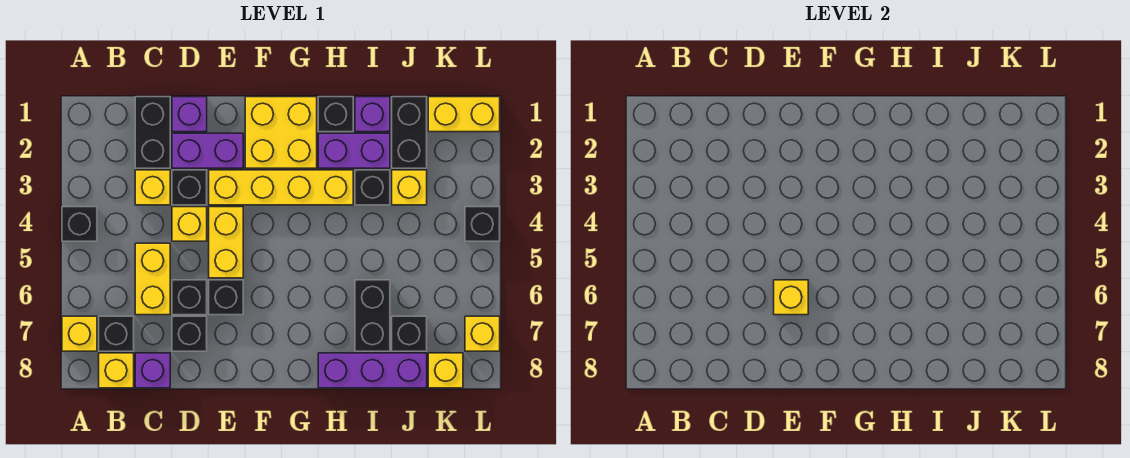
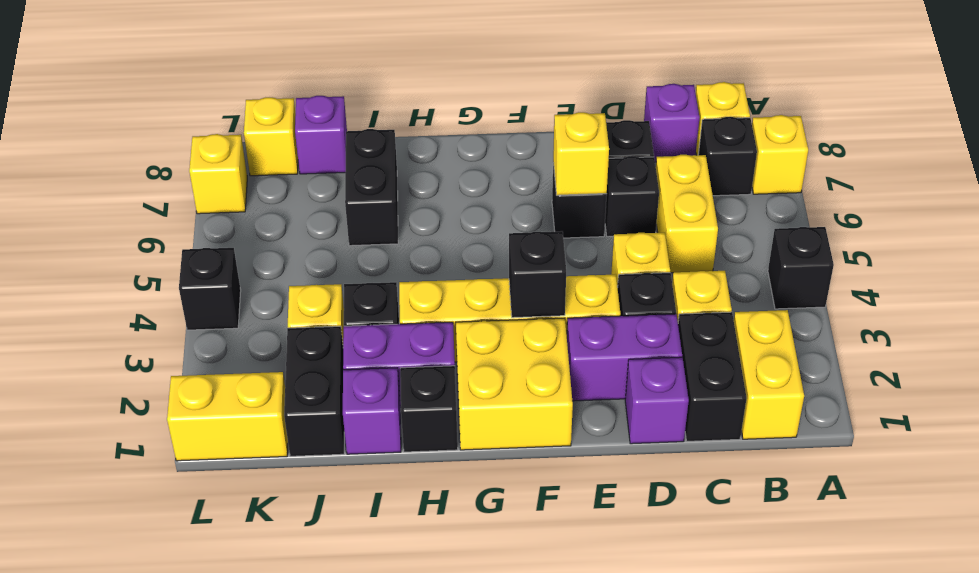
yellow brick E4:E5 level 1 -> yellow brick B1:B2 level 1
purple brick H8:J8 level 1 -> purple brick J8 level 1
black brick J7 level 1 -> black brick F3 level 2

